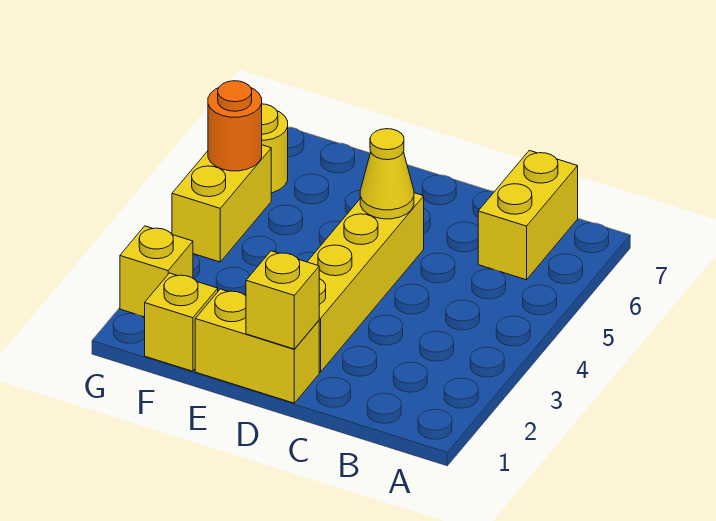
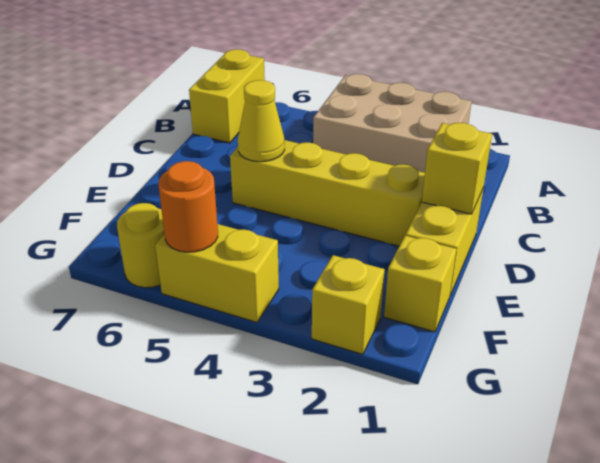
none -> tan brick A2:B4 level 1
yellow brick B6:B7 level 1 -> yellow brick A7:B7 level 1

